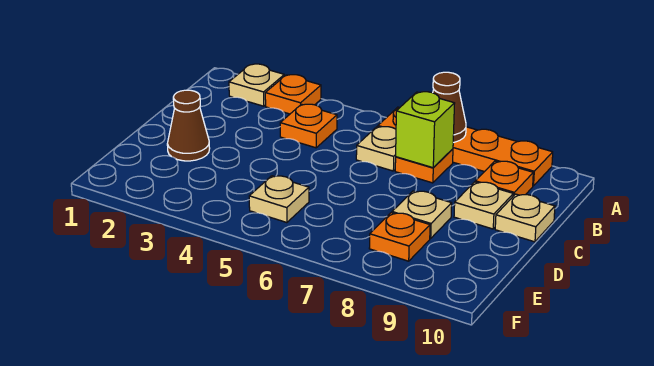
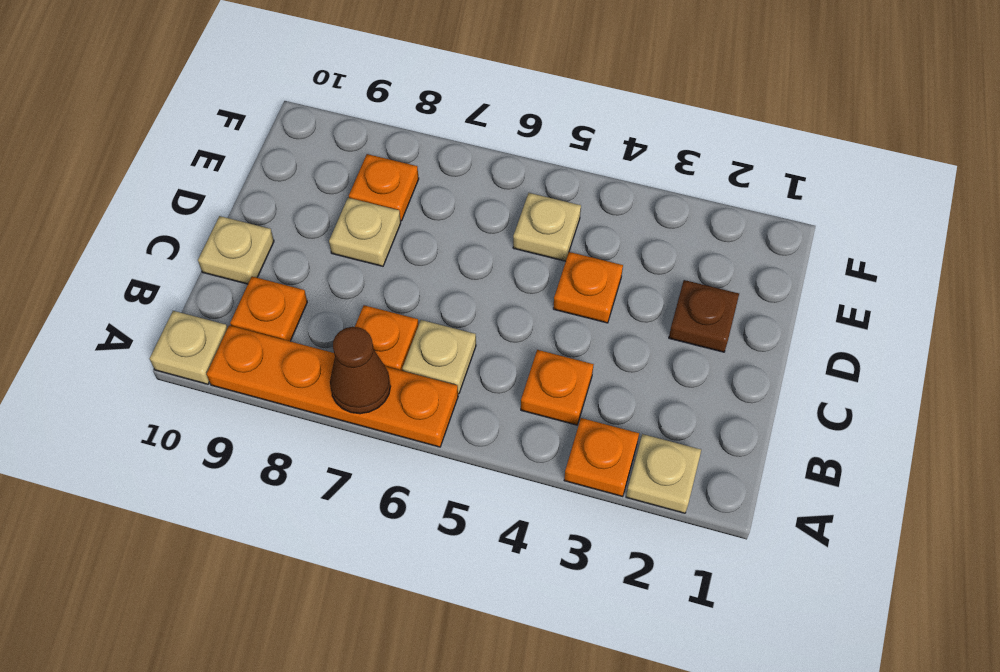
lime brick B7 level 2 -> none
tan plate C9 level 1 -> tan plate A10 level 1
brown cone D2 level 1 -> brown plate D2 level 1
none -> orange plate D4 level 1

